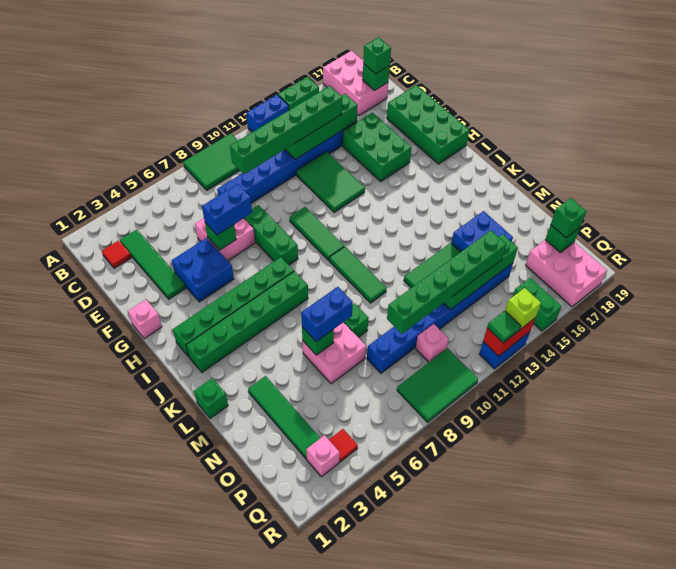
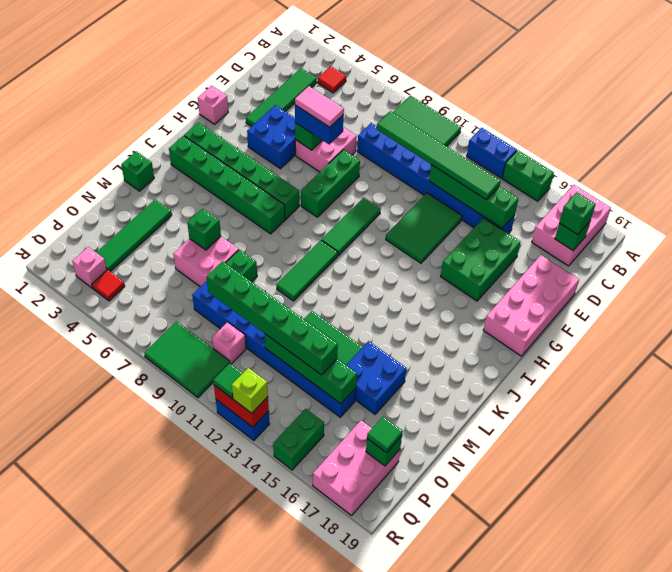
red tile C2 level 1 -> red tile B4 level 1
green brick D9:D14 level 3 -> green tile D9:D14 level 3
green brick E18:H19 level 1 -> pink brick E18:H19 level 1
none -> pink tile F6:F7 level 4
blue brick M6:M7 level 3 -> none
green brick P18 level 3 -> green tile P18 level 3

